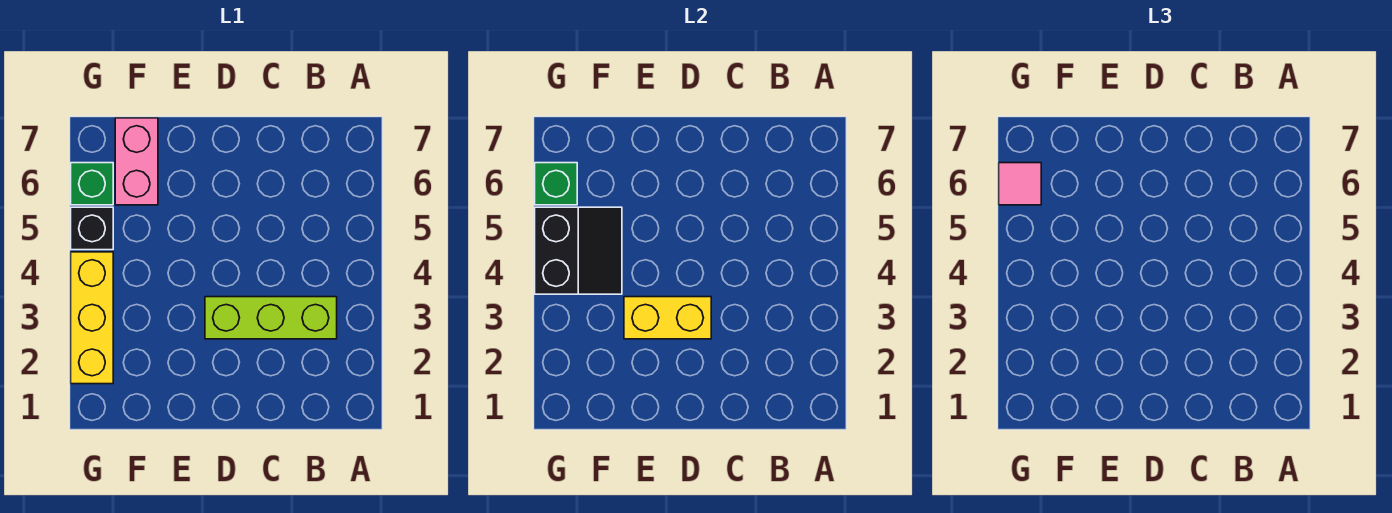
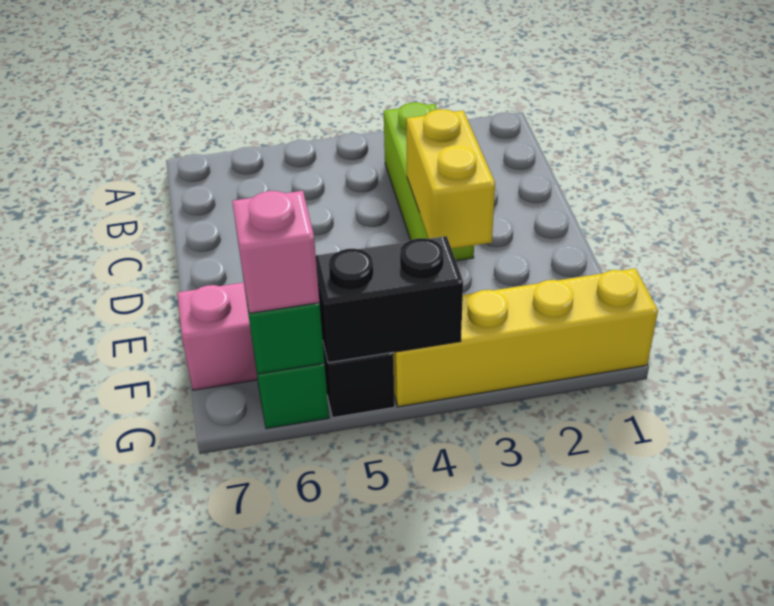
yellow brick G2:G4 level 1 -> yellow brick G1:G4 level 1
pink tile G6 level 3 -> pink brick G6 level 3

